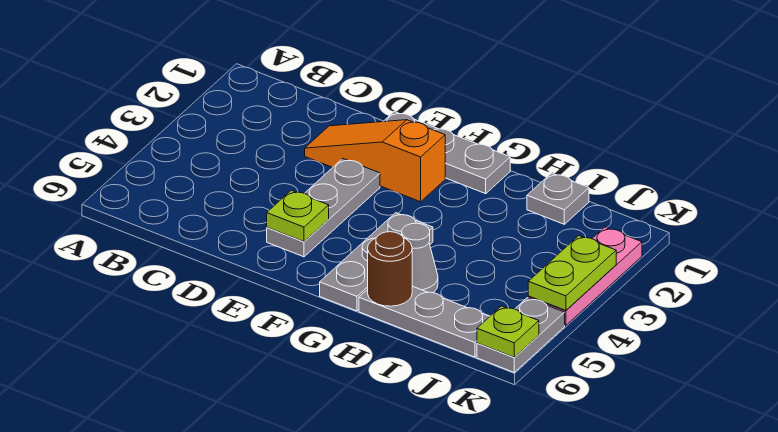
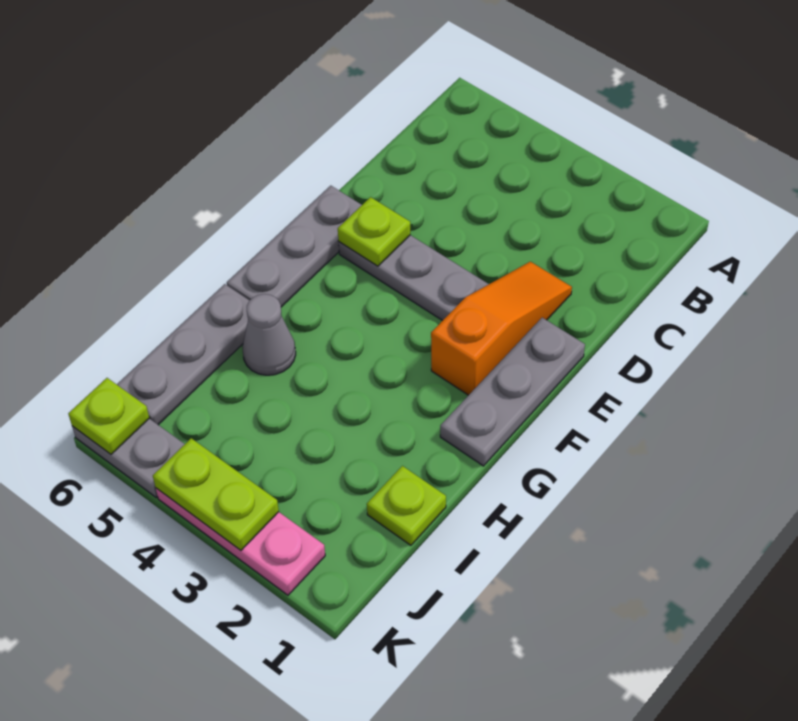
grey plate G4:G6 level 1 -> grey plate E6:G6 level 1
brown round brick H6 level 2 -> none
grey plate I1 level 1 -> lime plate I1 level 1

